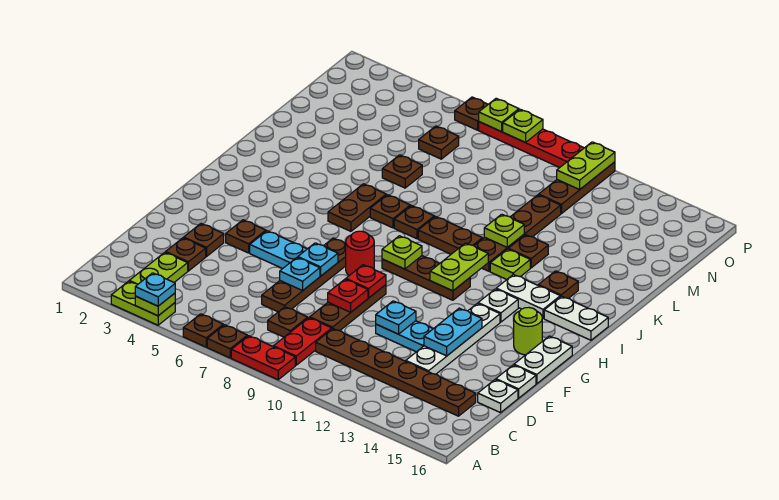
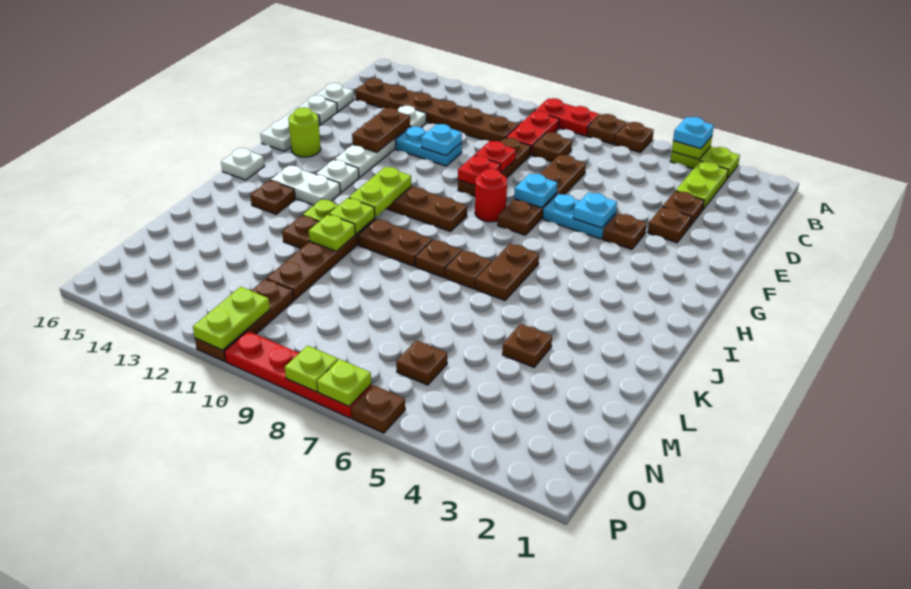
cyan plate E7 level 2 -> cyan plate F5 level 2
cyan plate E13:F13 level 2 -> brown plate E13:F13 level 2
lime plate H9 level 2 -> lime plate J11 level 2
white plate I15:I16 level 1 -> white plate I16 level 1
brown plate L6 level 1 -> brown plate L4 level 1

